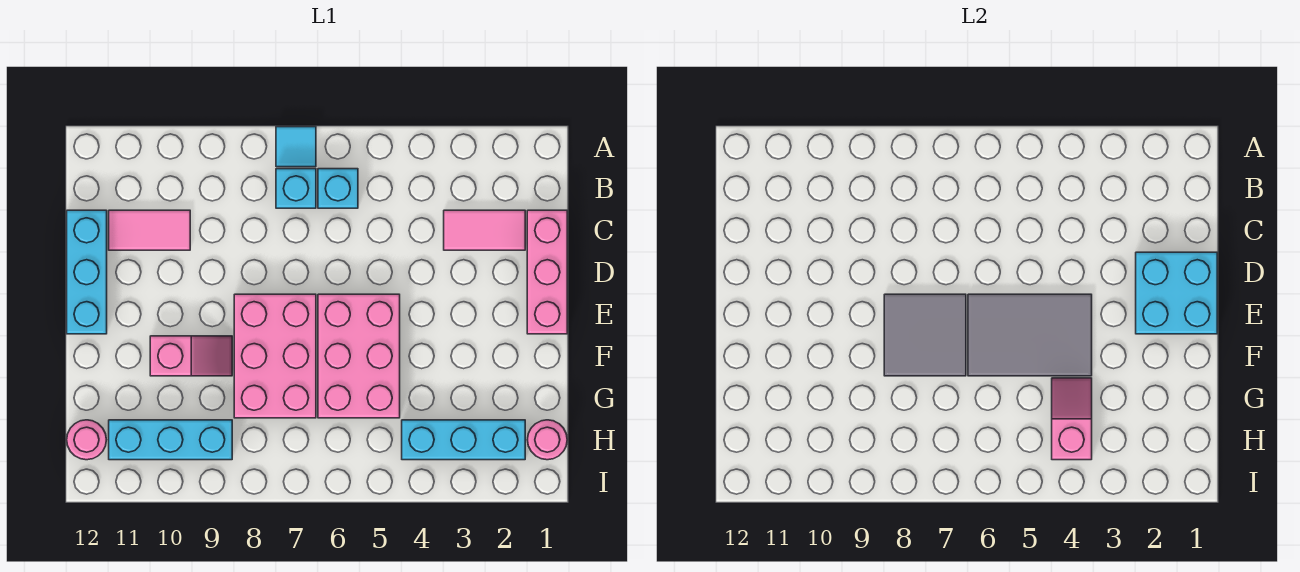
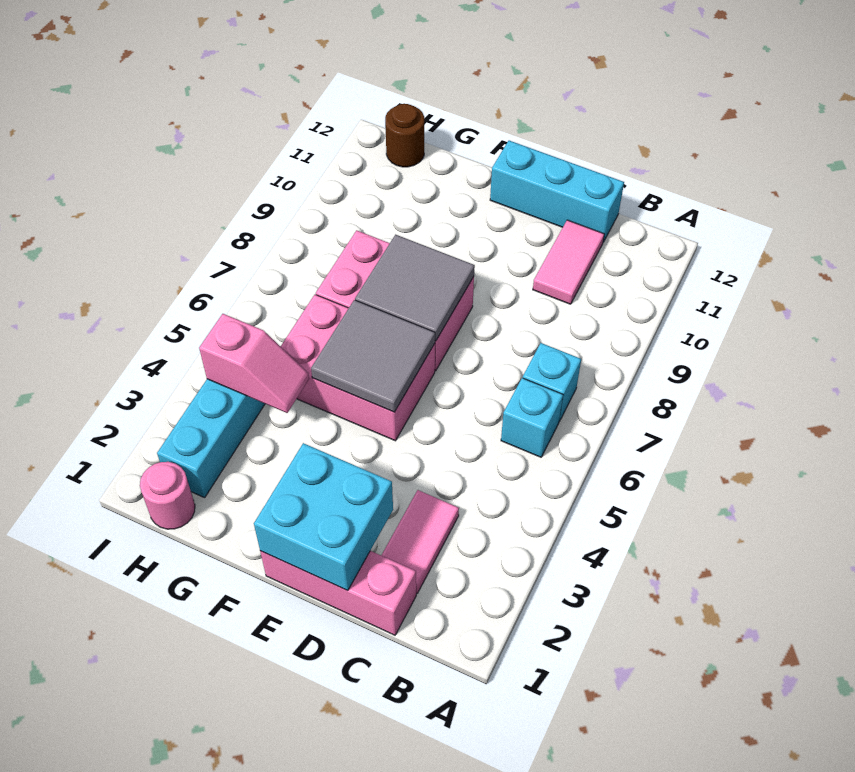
cyan tile A7 level 1 -> none
grey tile E4:F6 level 2 -> grey tile E5:F6 level 2
pink slope F9:F10 level 1 top 10 -> none
cyan brick H9:H11 level 1 -> none
pink round brick H12 level 1 -> brown round brick H12 level 1

